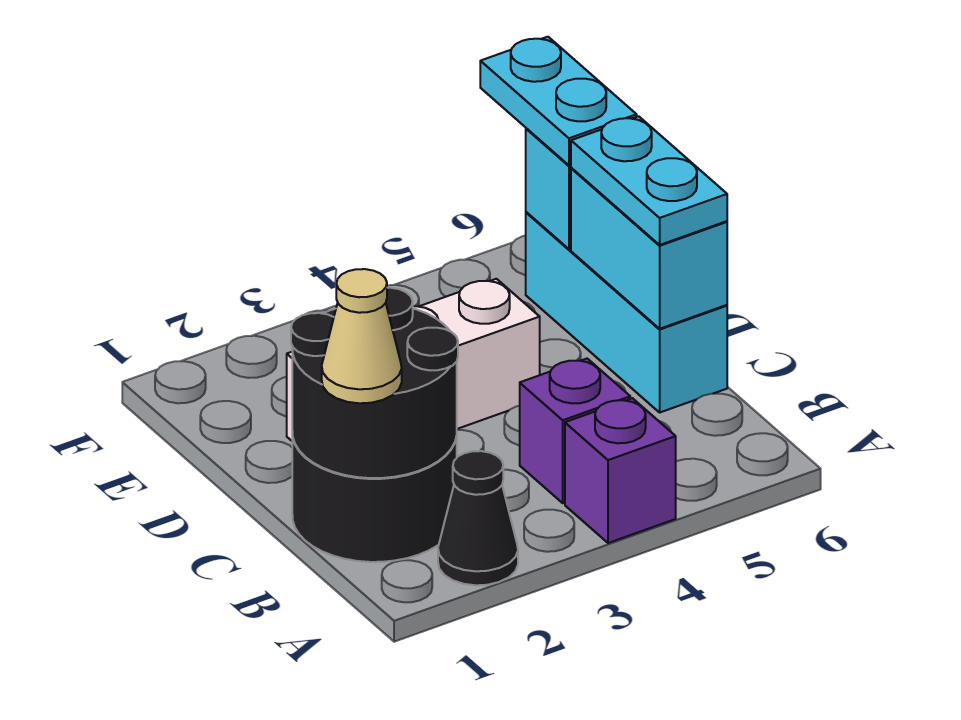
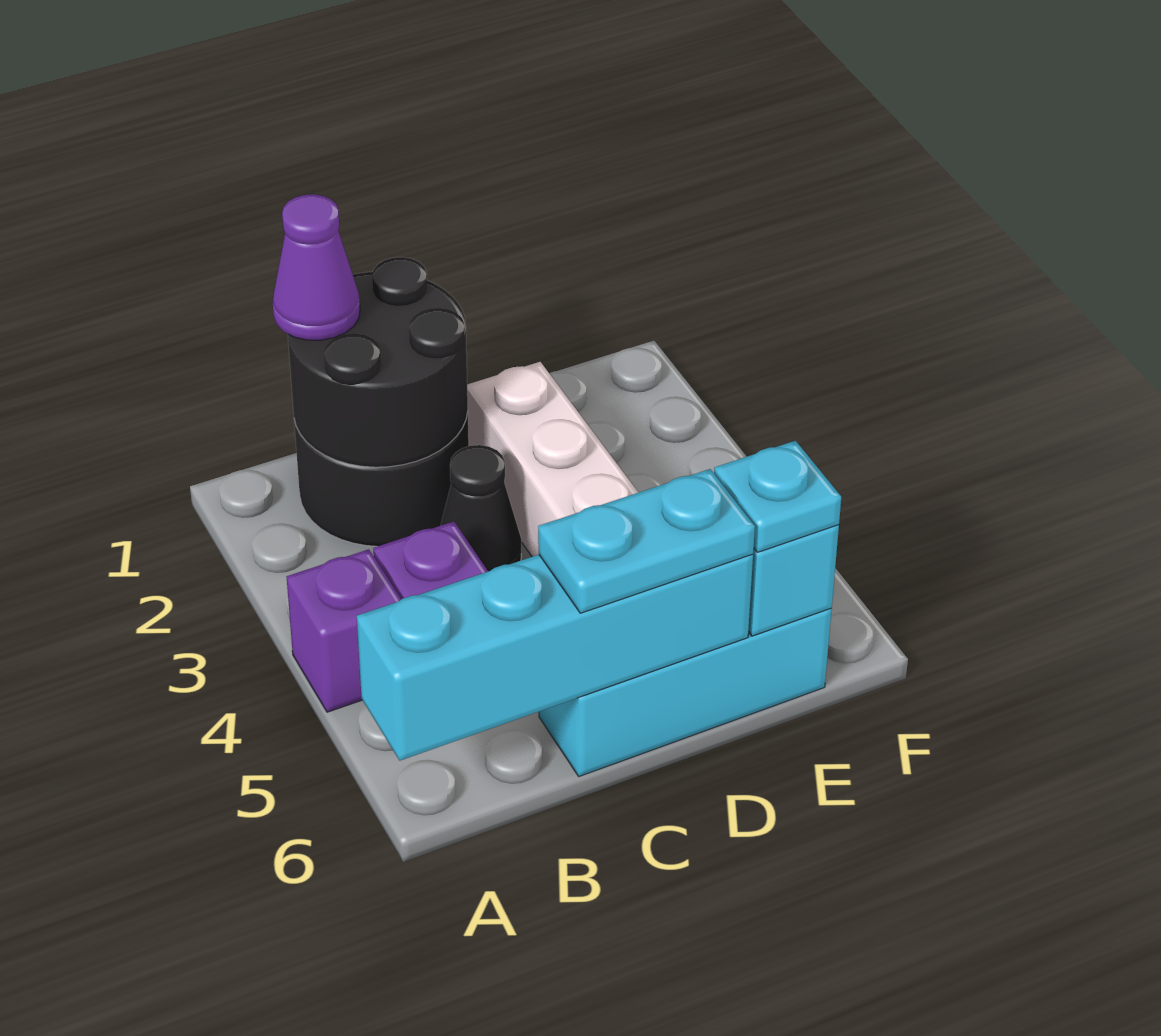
black cone A2 level 1 -> black cone C3 level 1
tan cone B1 level 3 -> purple cone B1 level 3
cyan brick C6:D6 level 2 -> cyan brick A6:D6 level 2
cyan plate E6:F6 level 3 -> cyan plate E6 level 3

